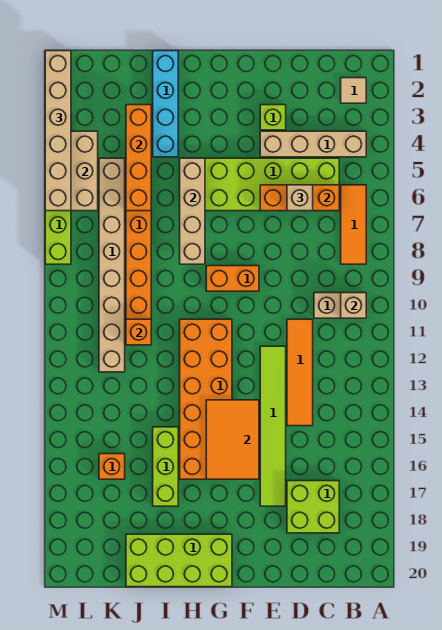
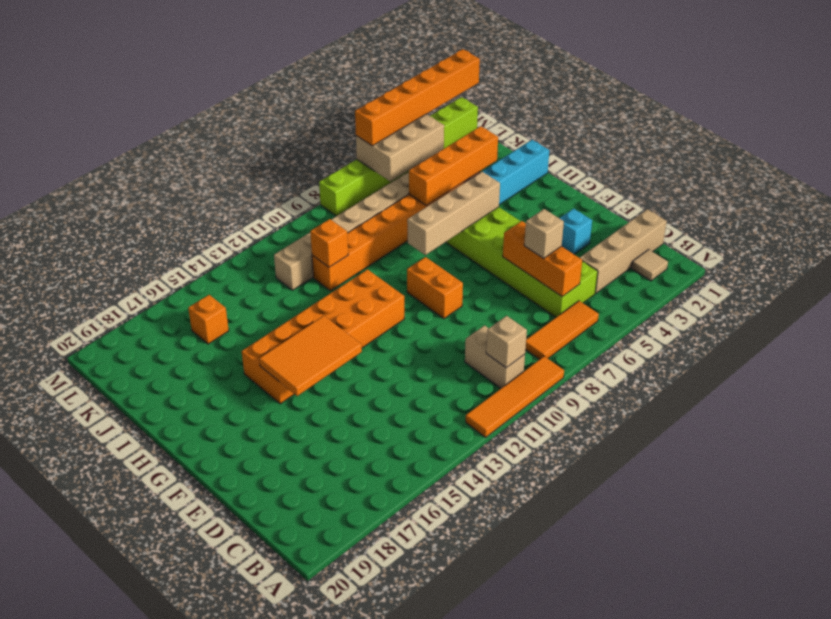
tan brick B4:E4 level 1 -> tan brick C1:C4 level 1
lime brick C17:D18 level 1 -> none
orange tile D11:D14 level 1 -> orange tile A9:A12 level 1
lime brick E3 level 1 -> cyan brick E3 level 1
lime tile E12:E17 level 1 -> none
lime brick G19:J20 level 1 -> none
lime brick I15:I17 level 1 -> none
tan brick M1:M6 level 3 -> orange brick M1:M6 level 3

